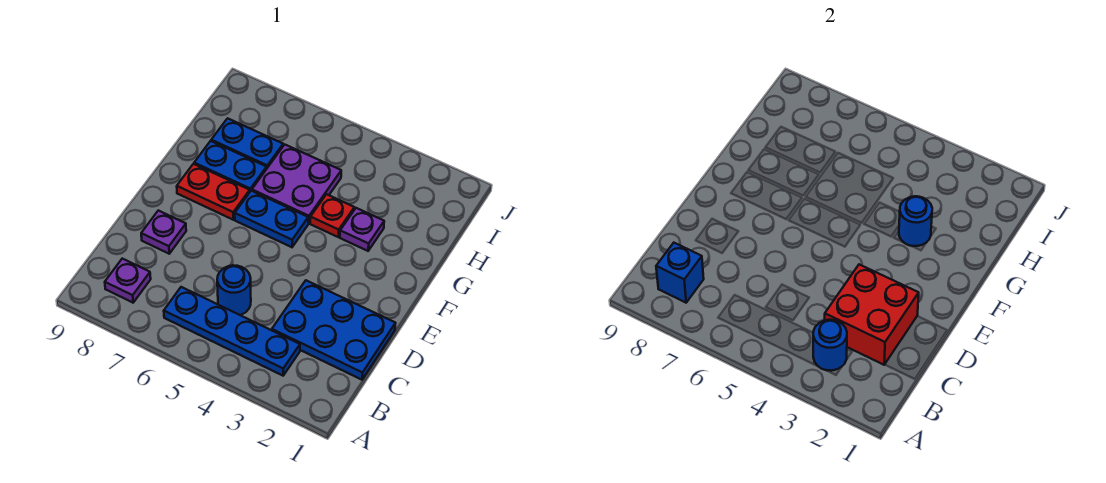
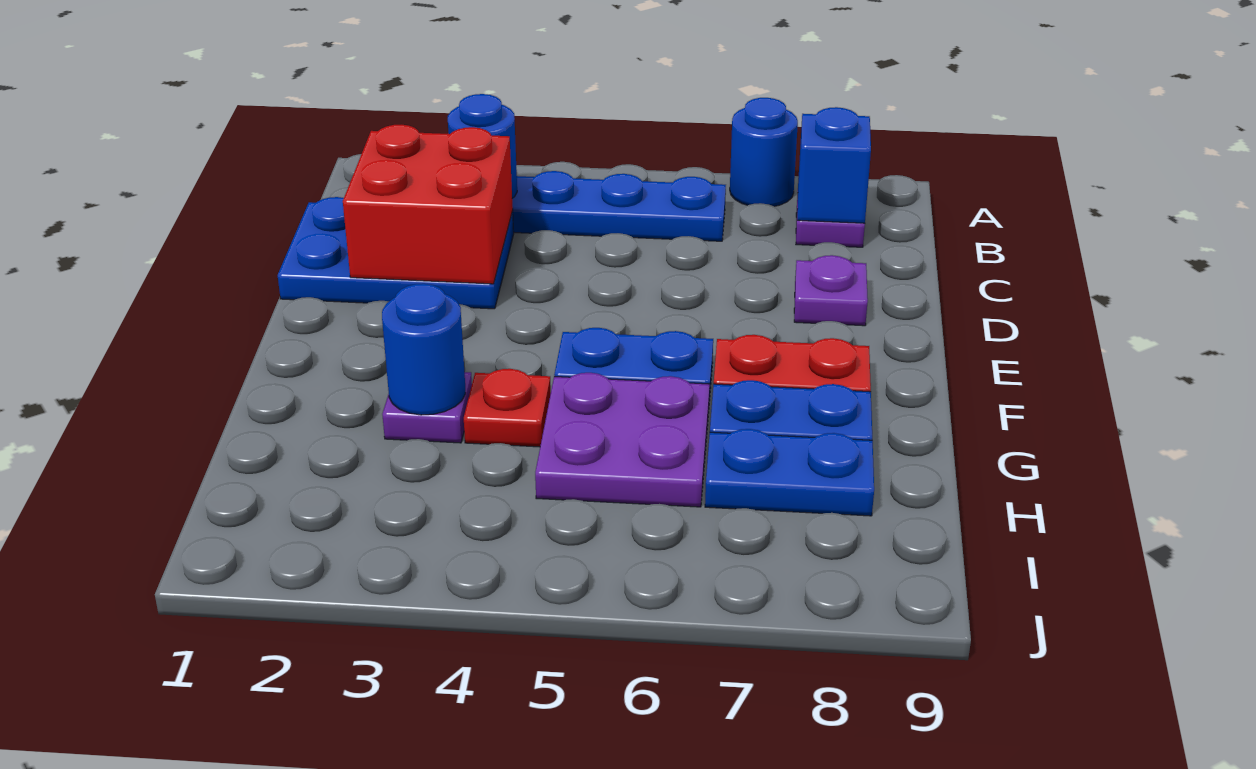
blue round brick C5 level 1 -> blue round brick A7 level 1

